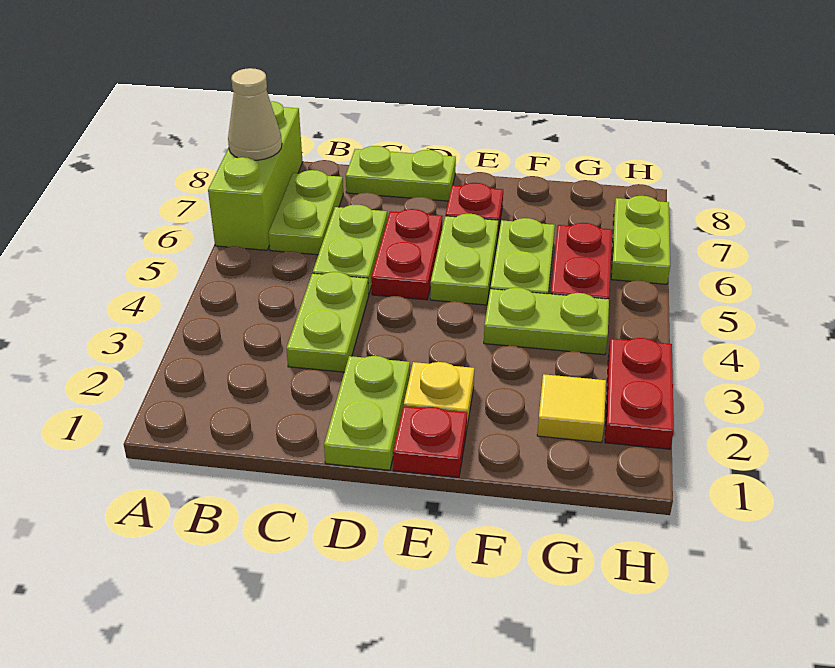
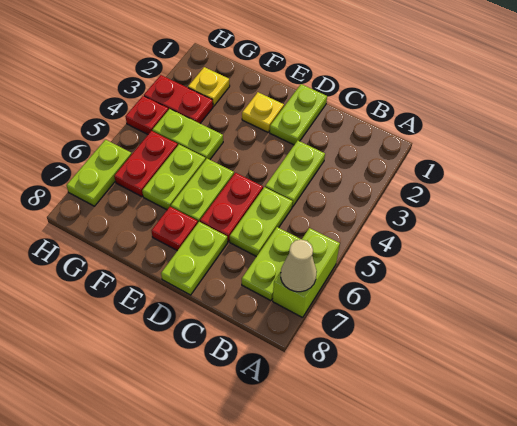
lime brick A6:A8 level 1 -> lime brick A6:A7 level 1
lime plate C8:D8 level 1 -> lime plate D7:D8 level 1
red plate E1 level 1 -> red plate H4 level 1
yellow tile G2 level 1 -> yellow plate G2 level 1
red plate H2:H3 level 1 -> red plate G3:H3 level 1

